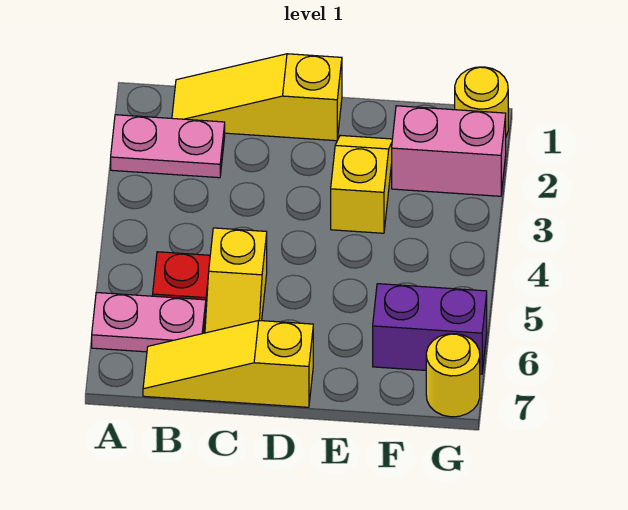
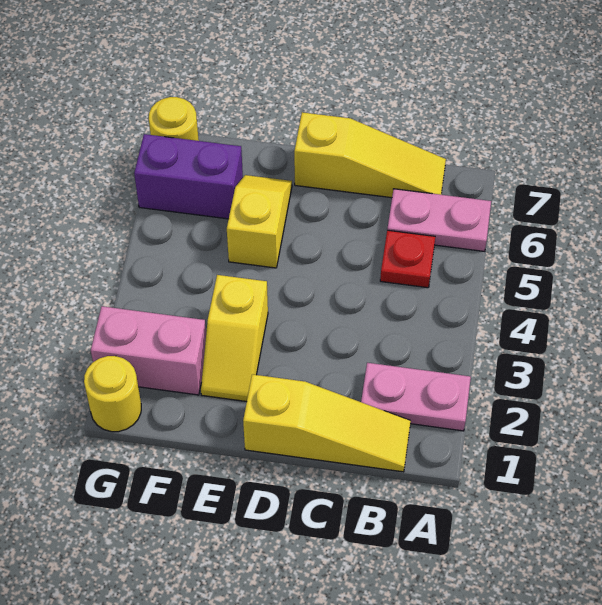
yellow slope C5:C6 level 1 top 5 -> yellow slope E5:E6 level 1 top 5

